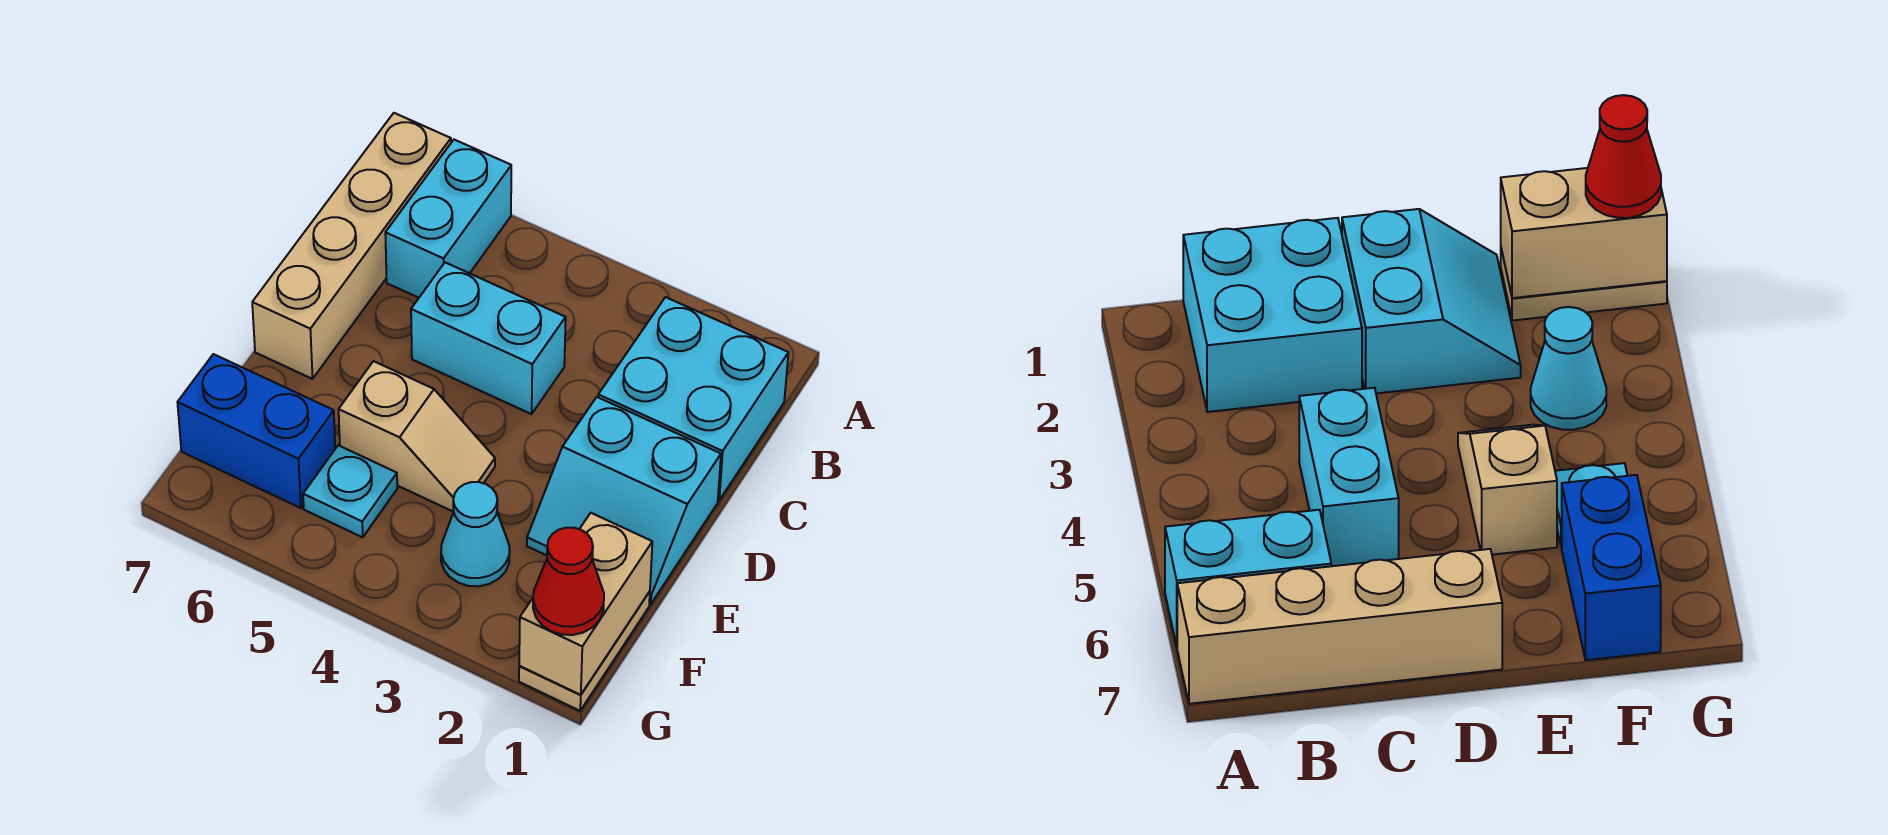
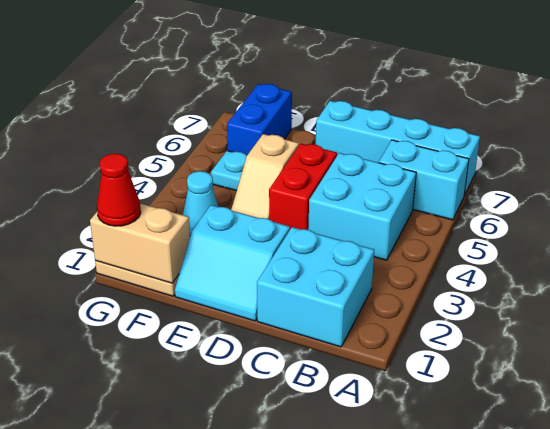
tan brick A7:D7 level 1 -> cyan brick A7:D7 level 1
cyan brick C4:C5 level 1 -> cyan brick B4:C5 level 1
cyan slope D1:E2 level 1 top D -> cyan slope D1:E2 level 1 top 2
none -> red brick D4:D5 level 1

